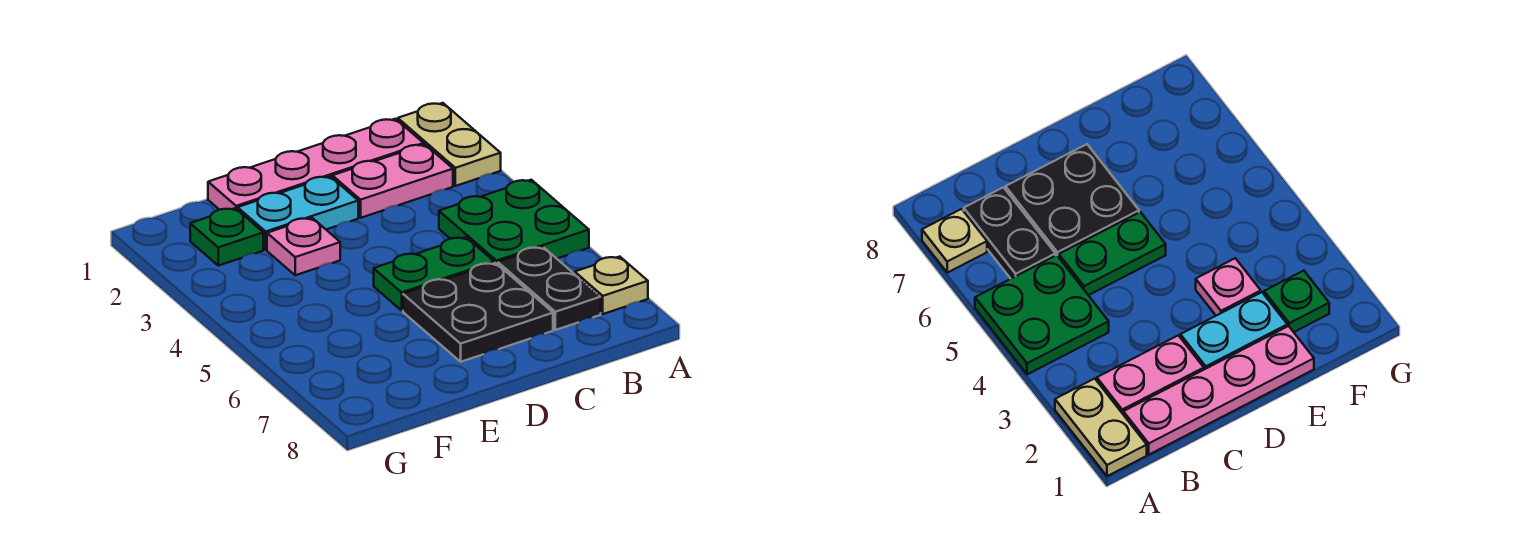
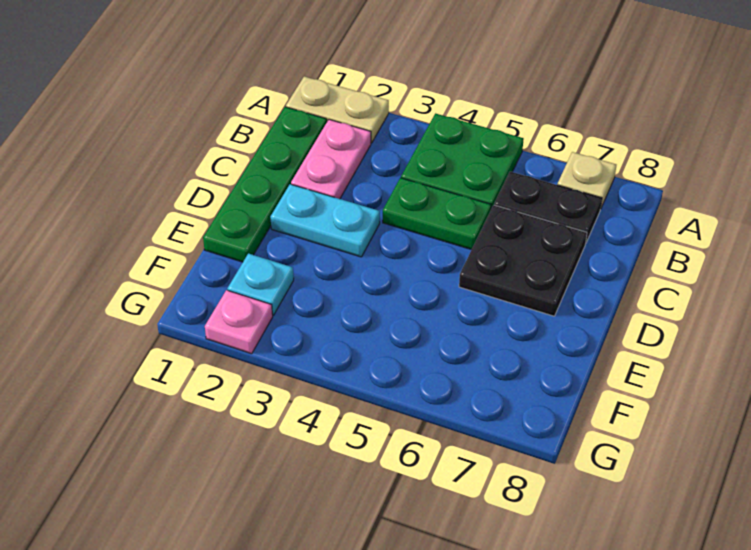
pink plate B1:E1 level 1 -> green plate B1:E1 level 1
green plate C5:D5 level 1 -> green plate C4:C5 level 1
cyan plate D2:E2 level 1 -> cyan plate D2:D3 level 1
pink plate E3 level 1 -> pink plate G2 level 1
green plate F2 level 1 -> cyan plate F2 level 1

